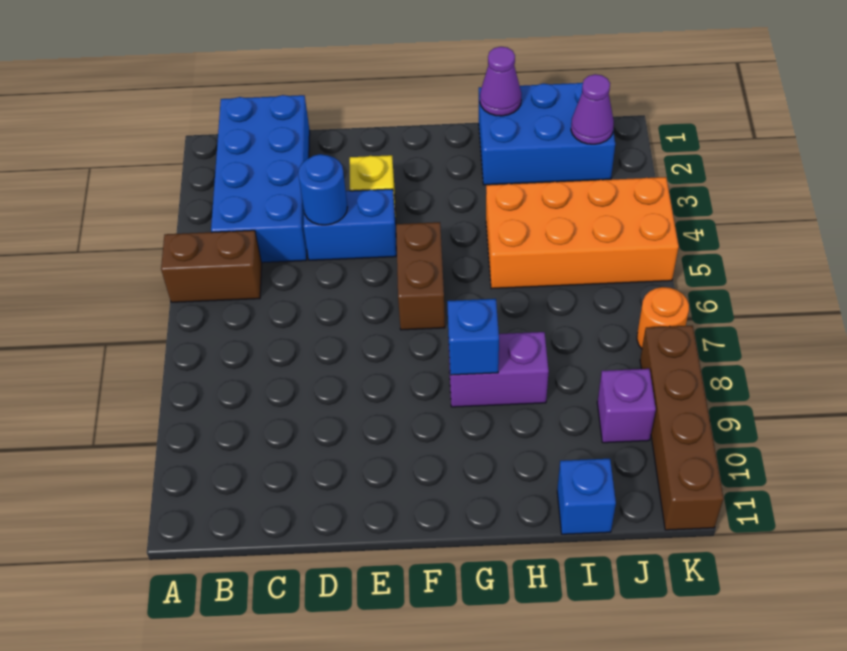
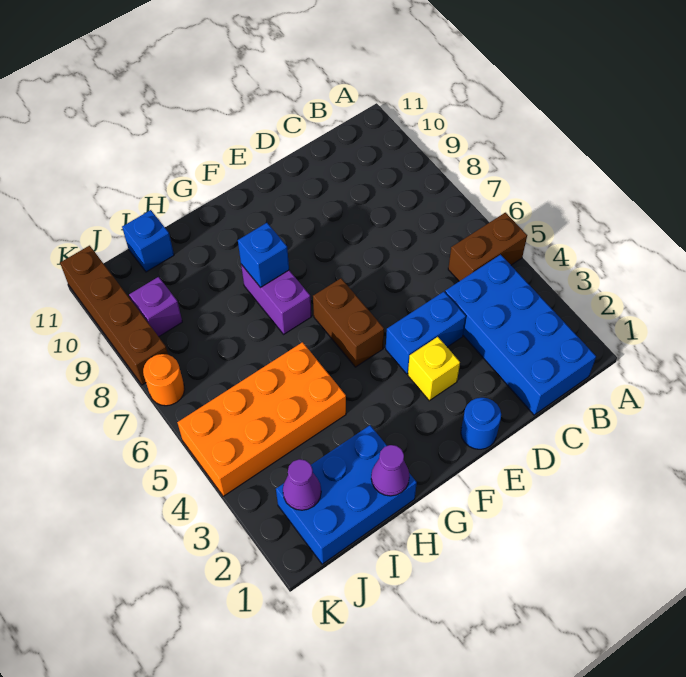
blue round brick D4 level 2 -> blue round brick E1 level 1
purple brick G8:H8 level 1 -> purple brick G7:G8 level 1

